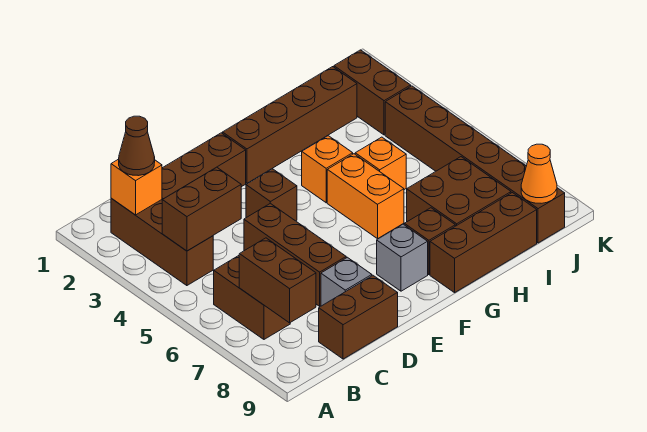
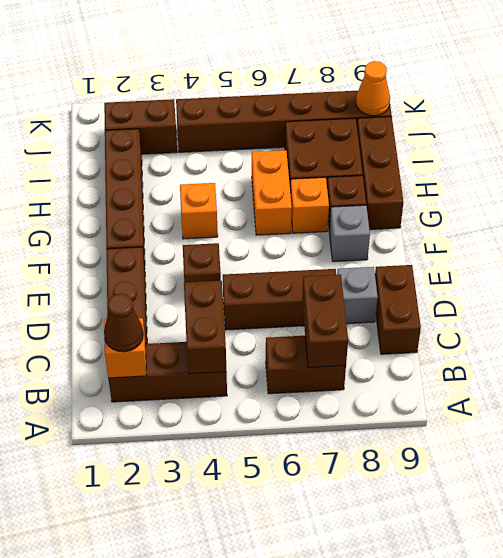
brown brick B7:B8 level 2 -> brown brick B7:C7 level 2
orange brick G5:G6 level 1 -> orange brick G6:H6 level 1
orange brick H5 level 1 -> orange brick G7 level 1

